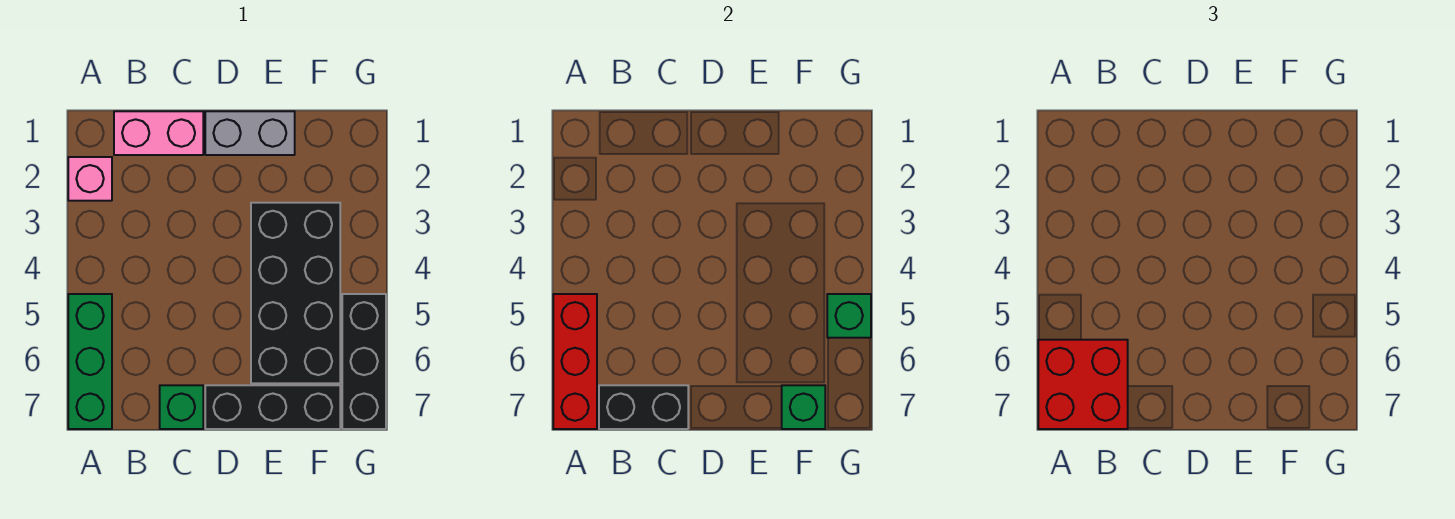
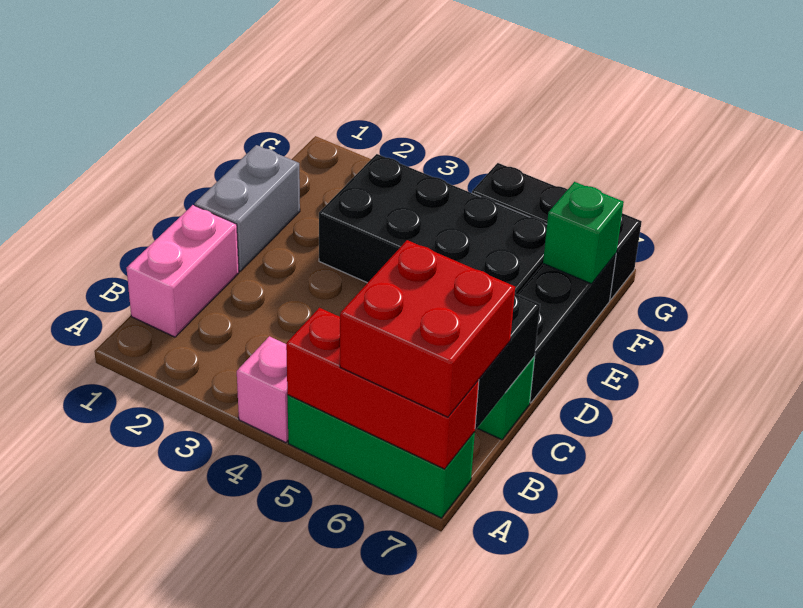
pink brick A2 level 1 -> pink brick A4 level 1
green brick G5 level 2 -> none

